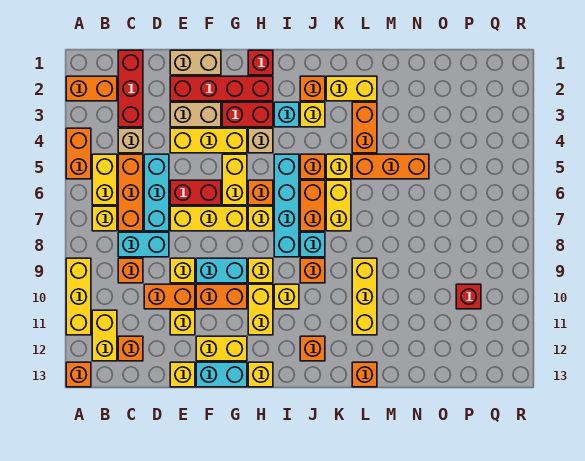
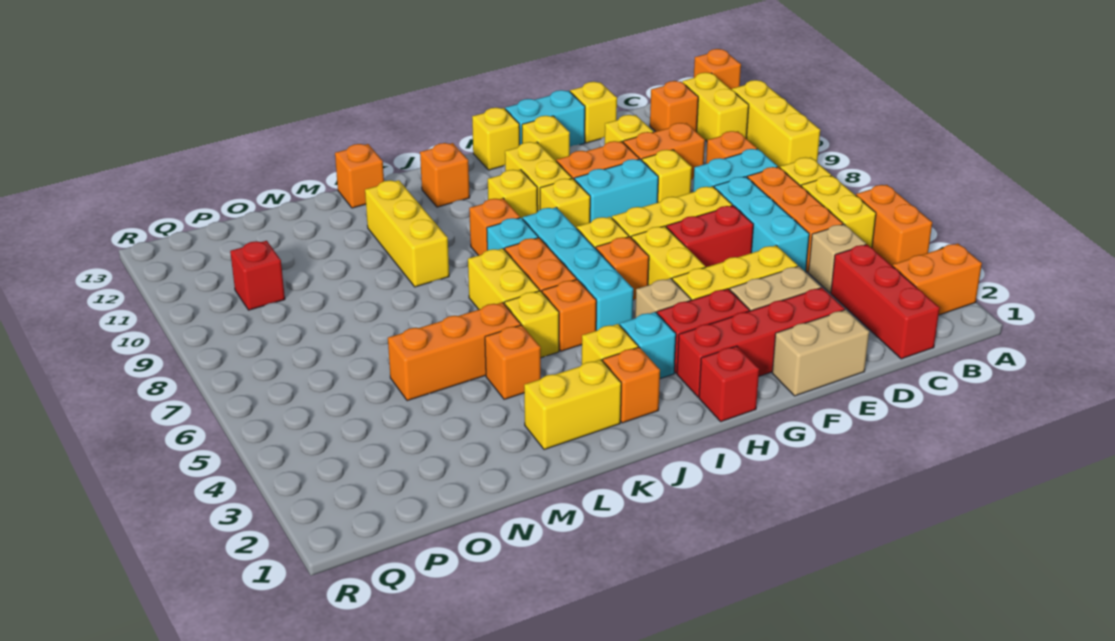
yellow brick F12:G12 level 1 -> yellow brick G12 level 1
orange brick L3:L4 level 1 -> orange brick L4 level 1

